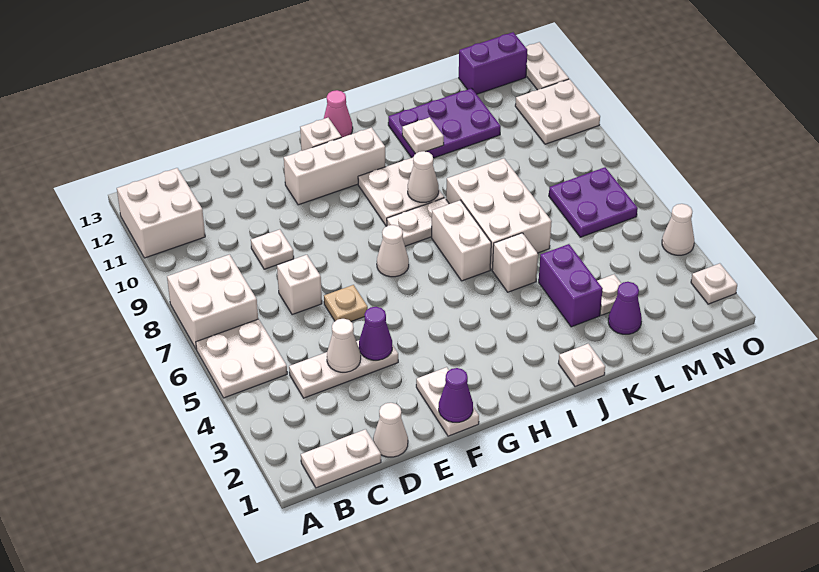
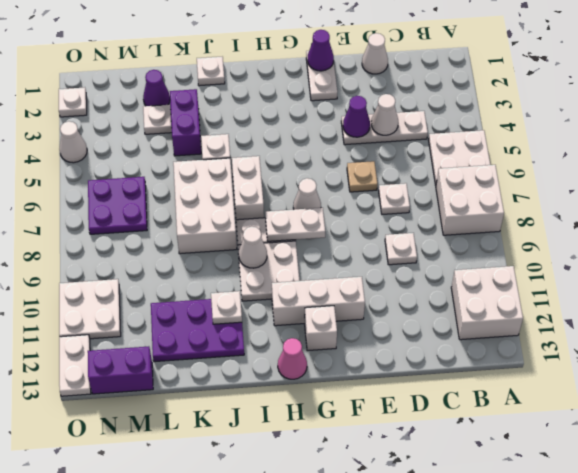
white plate B1:C1 level 1 -> white plate G8:H8 level 2
white brick D7 level 1 -> white plate D7 level 1

